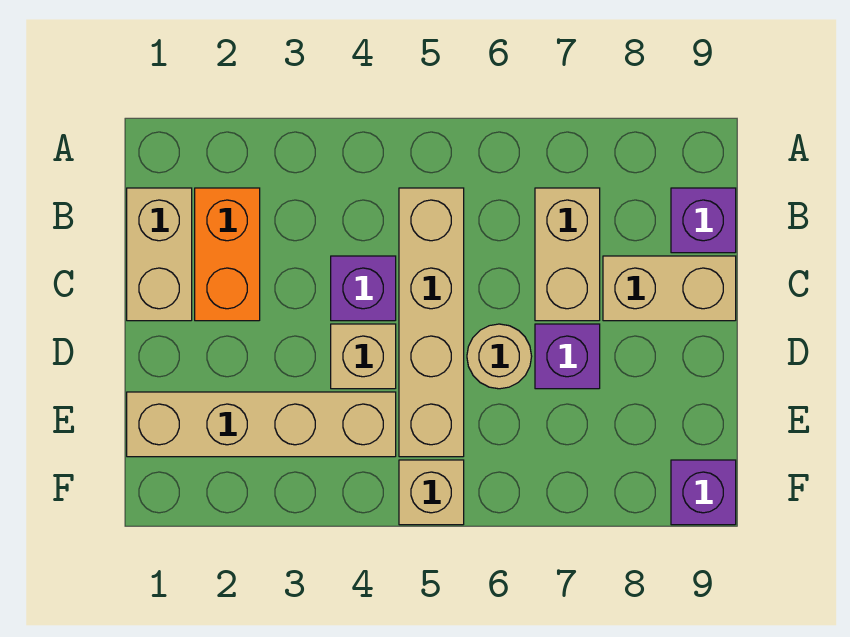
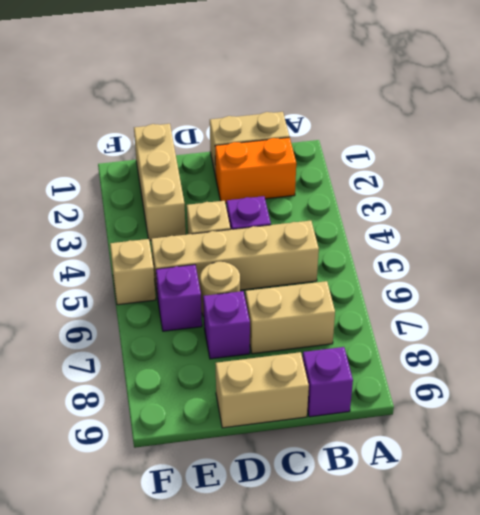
tan brick C8:C9 level 1 -> tan brick C9:D9 level 1
tan brick E1:E4 level 1 -> tan brick E1:E3 level 1
purple brick F9 level 1 -> purple brick E6 level 1

